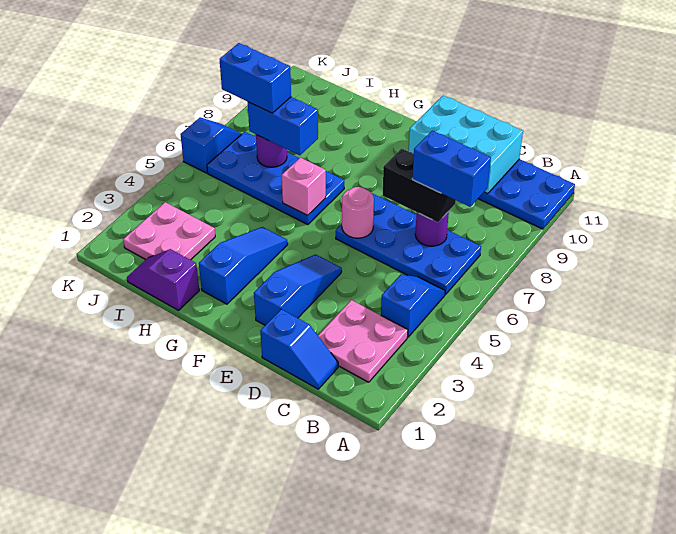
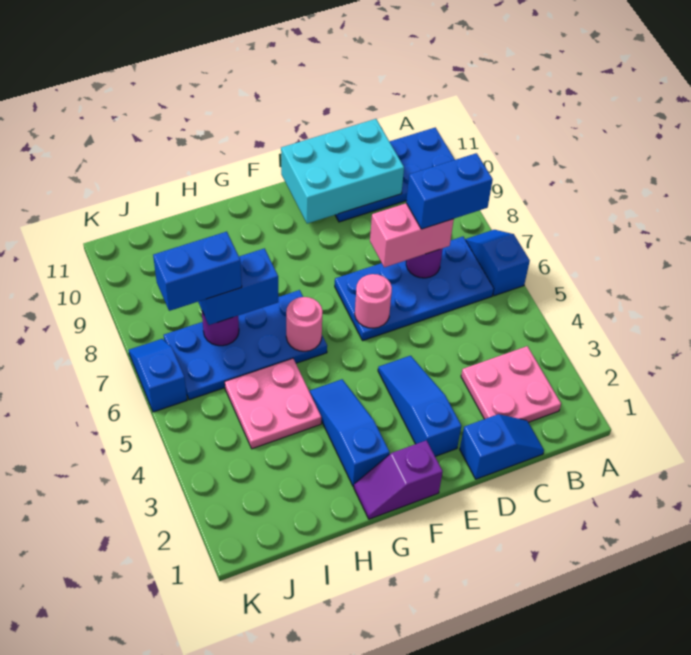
blue slope B4:B5 level 1 top 4 -> blue slope A6:A7 level 1 top 6
black brick C7:D7 level 3 -> pink brick C7:D7 level 3
pink brick G6 level 2 -> pink round brick G6 level 2
purple slope H1:I1 level 1 top H -> purple slope F1:G1 level 1 top F
pink plate I2:J3 level 1 -> pink plate H4:I5 level 1

